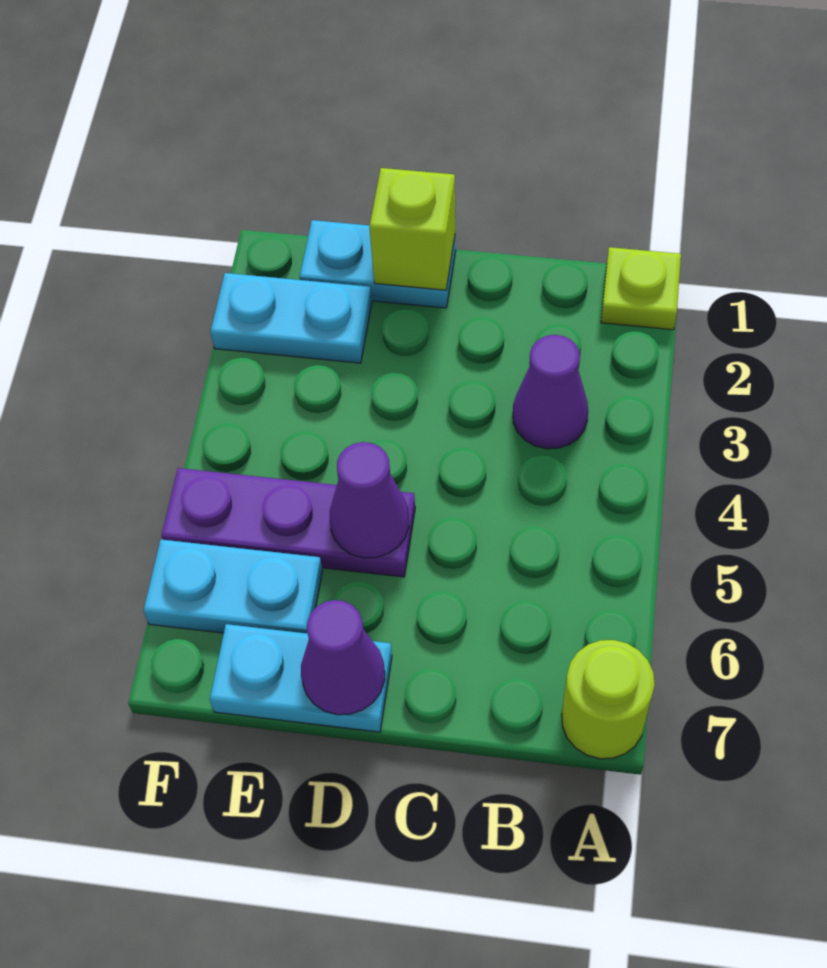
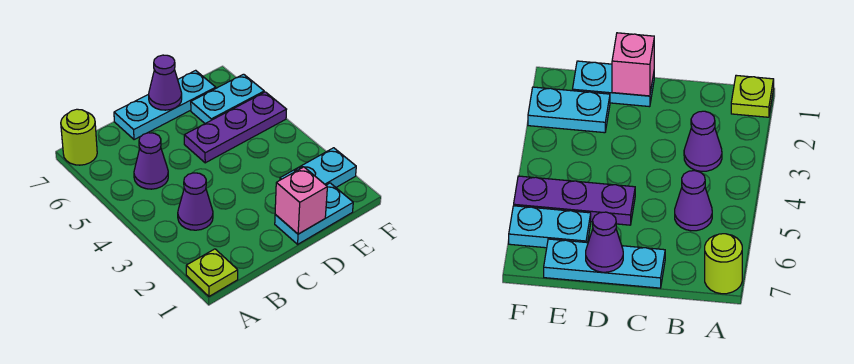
lime brick D1 level 2 -> pink brick D1 level 2
purple cone D5 level 2 -> purple cone B5 level 1
cyan plate D7:E7 level 1 -> cyan plate C7:E7 level 1

